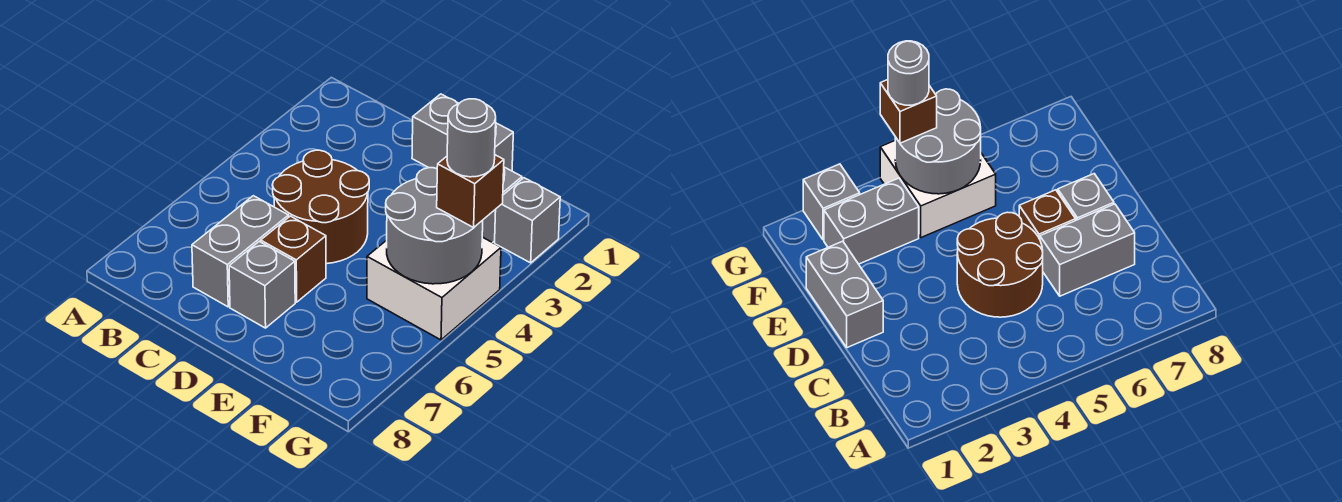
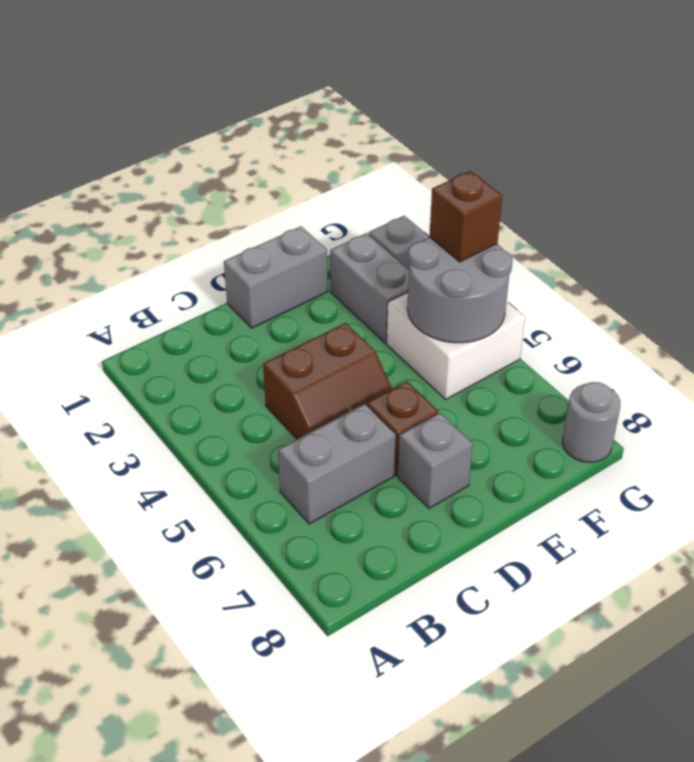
brown round brick C4:D5 level 1 -> brown slope C4:D5 level 1 top 4
grey brick C6:C7 level 1 -> grey brick B6:C6 level 1
grey round brick G4 level 4 -> grey round brick G8 level 1

